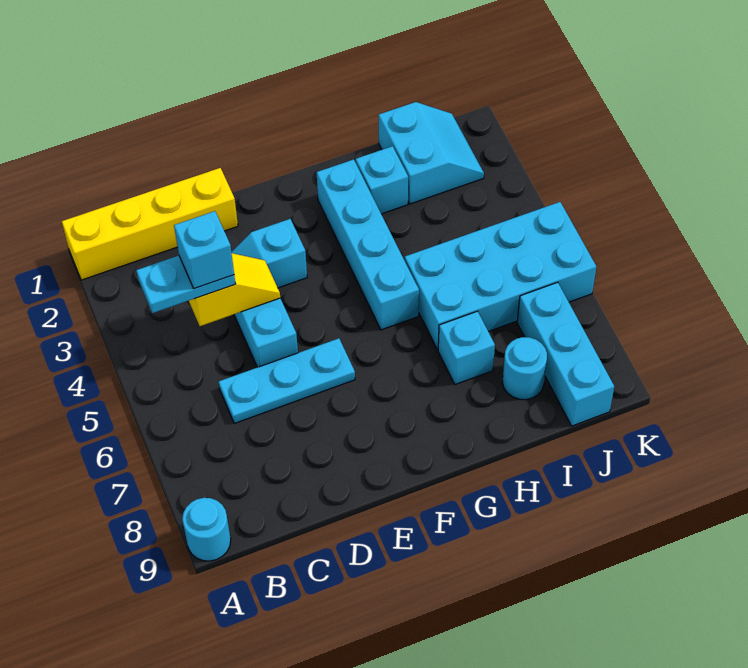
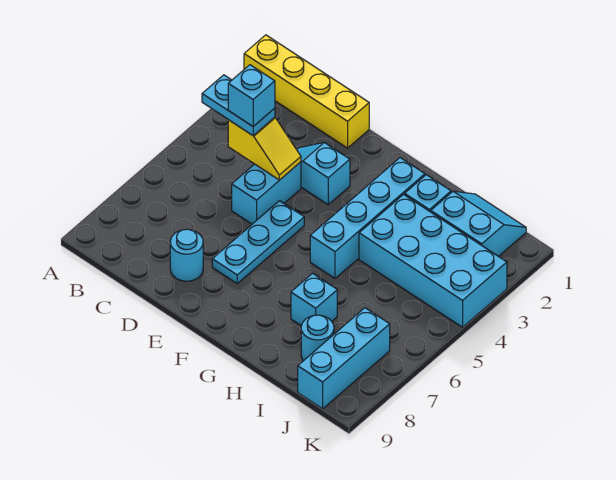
cyan round brick A9 level 1 -> cyan round brick D8 level 1
cyan plate C6:E6 level 1 -> cyan plate E5:E7 level 1
cyan brick H5:K6 level 1 -> cyan brick H3:K4 level 1
cyan slope I1:J2 level 1 top I -> cyan slope I1:J2 level 1 top 2

